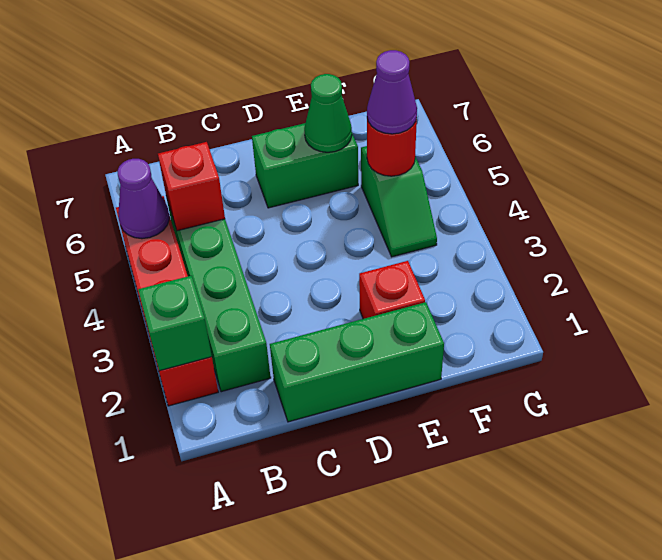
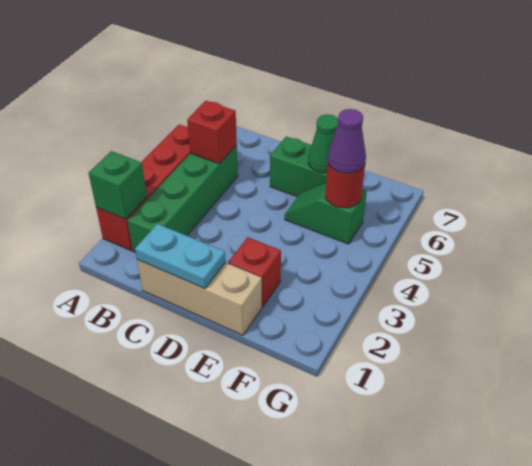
purple cone A5 level 2 -> none
green brick C1:E1 level 1 -> tan brick C1:E1 level 1
none -> cyan plate C1:D1 level 2
green slope F4:F5 level 1 top 5 -> green slope E5:F5 level 1 top F

